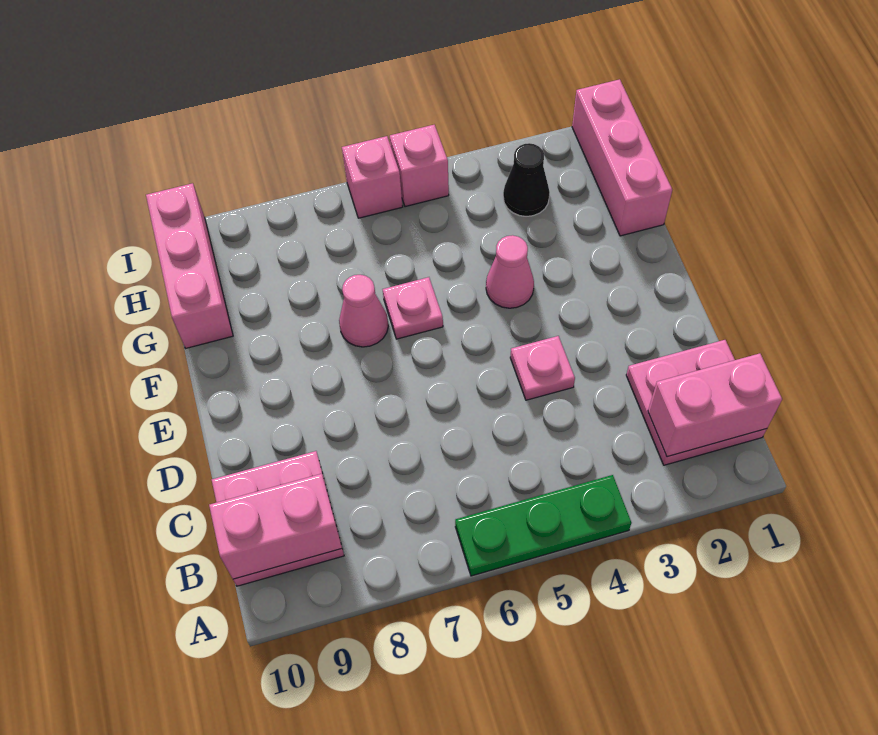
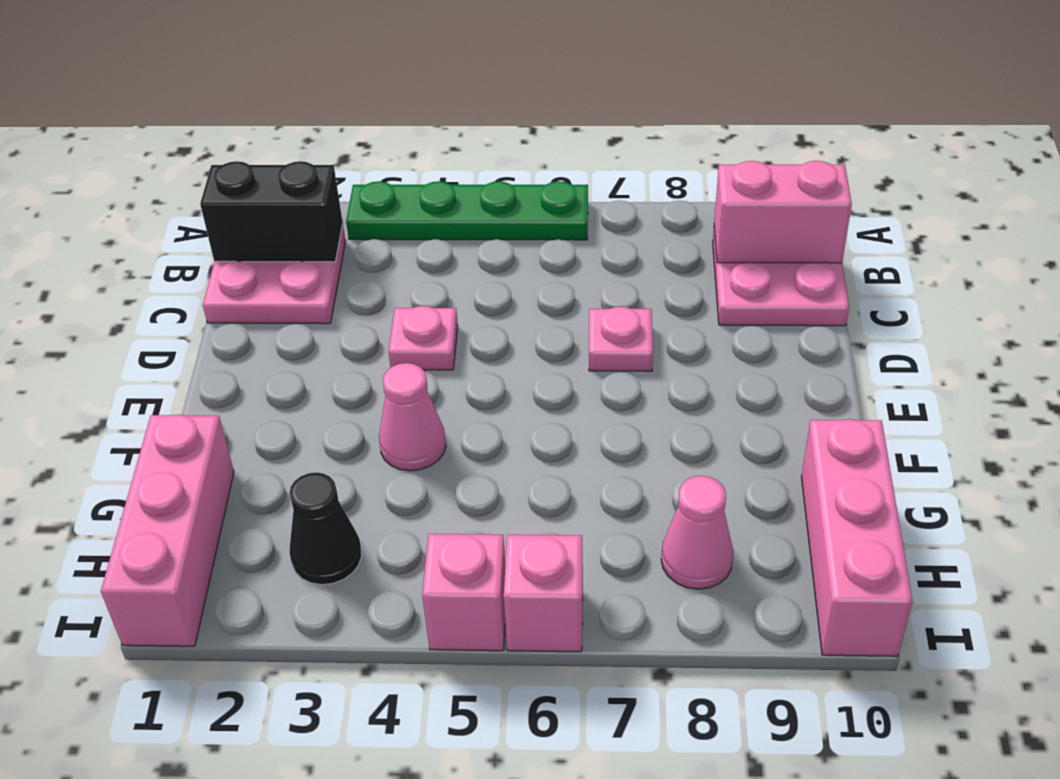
green plate A4:A6 level 1 -> green plate A3:A6 level 1
pink brick B1:B2 level 2 -> black brick B1:B2 level 2
pink plate F6 level 1 -> pink plate D7 level 1
pink cone F7 level 1 -> pink cone H8 level 1

